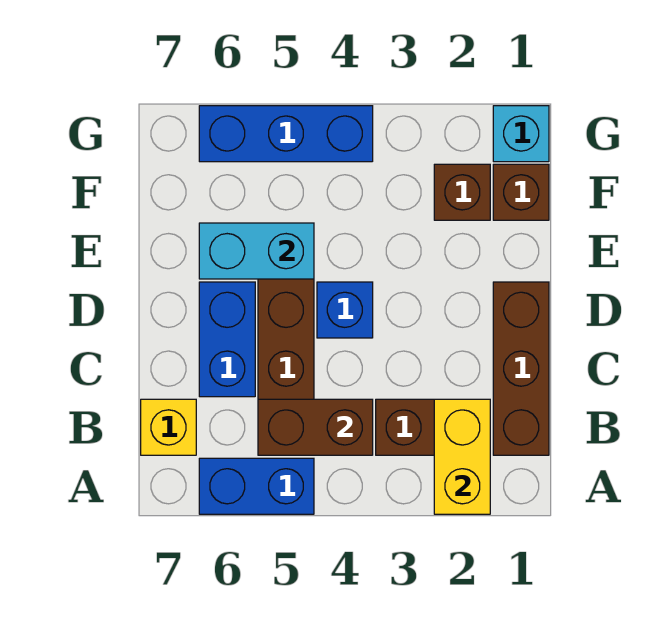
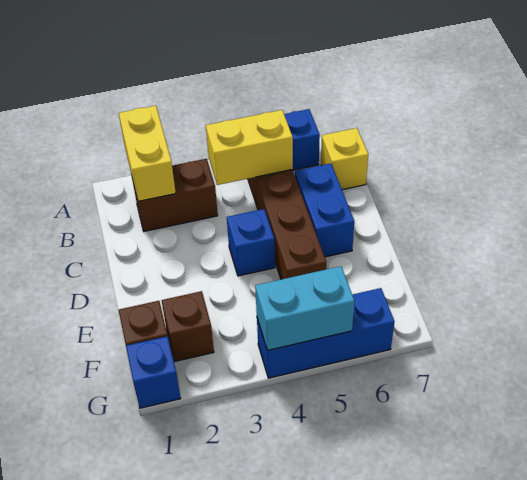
brown brick B1:D1 level 1 -> none
brown brick B4:B5 level 2 -> yellow brick B4:B5 level 2
cyan brick E5:E6 level 2 -> cyan brick G4:G5 level 2
cyan brick G1 level 1 -> blue brick G1 level 1

